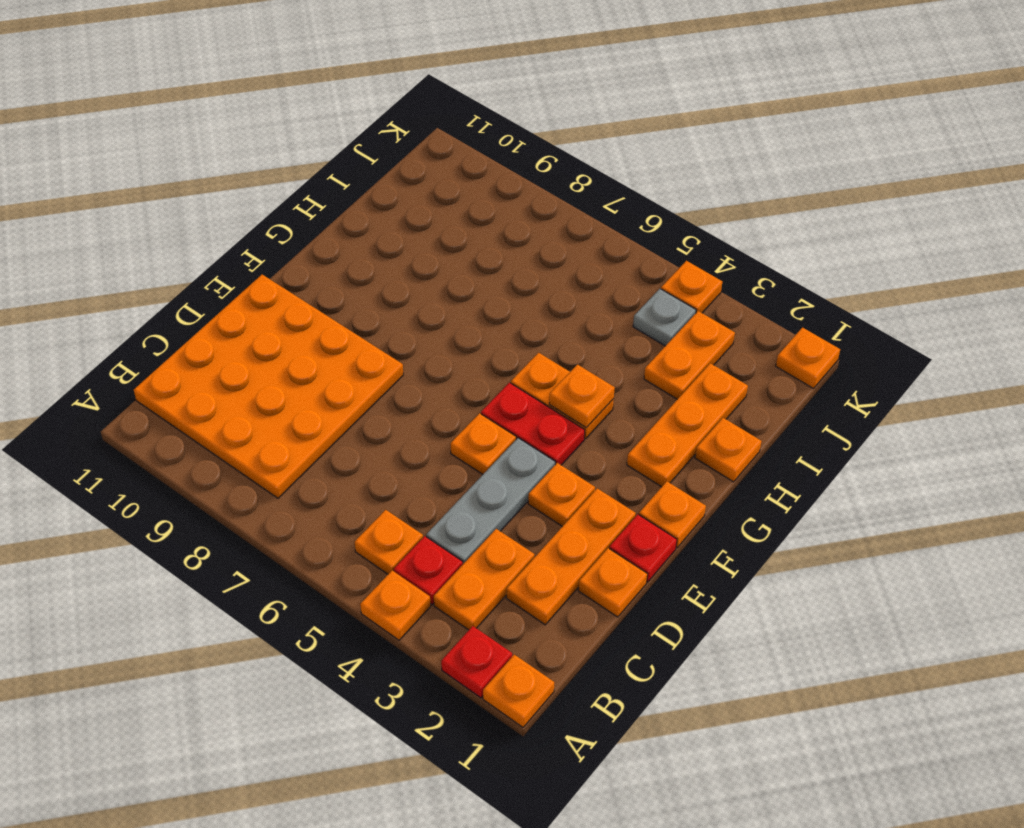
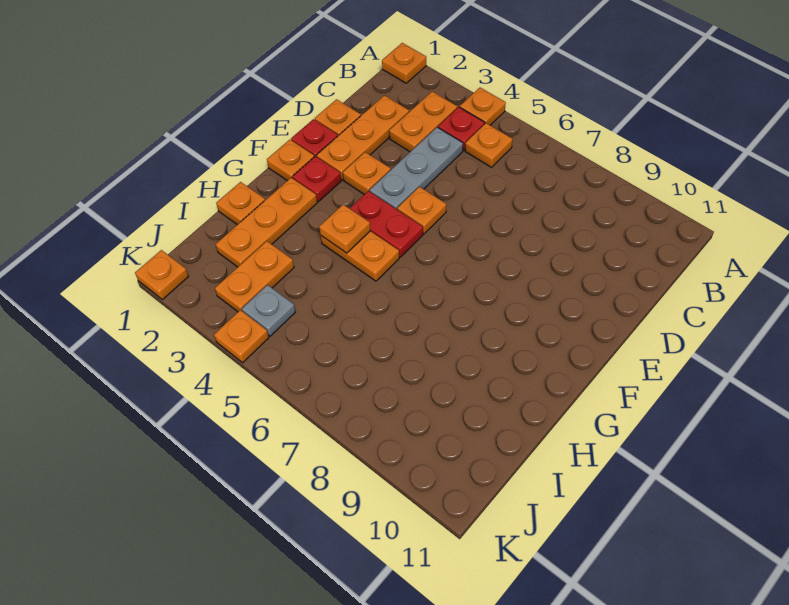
red plate A2 level 1 -> red plate F2 level 1
orange plate B8:E11 level 1 -> none

